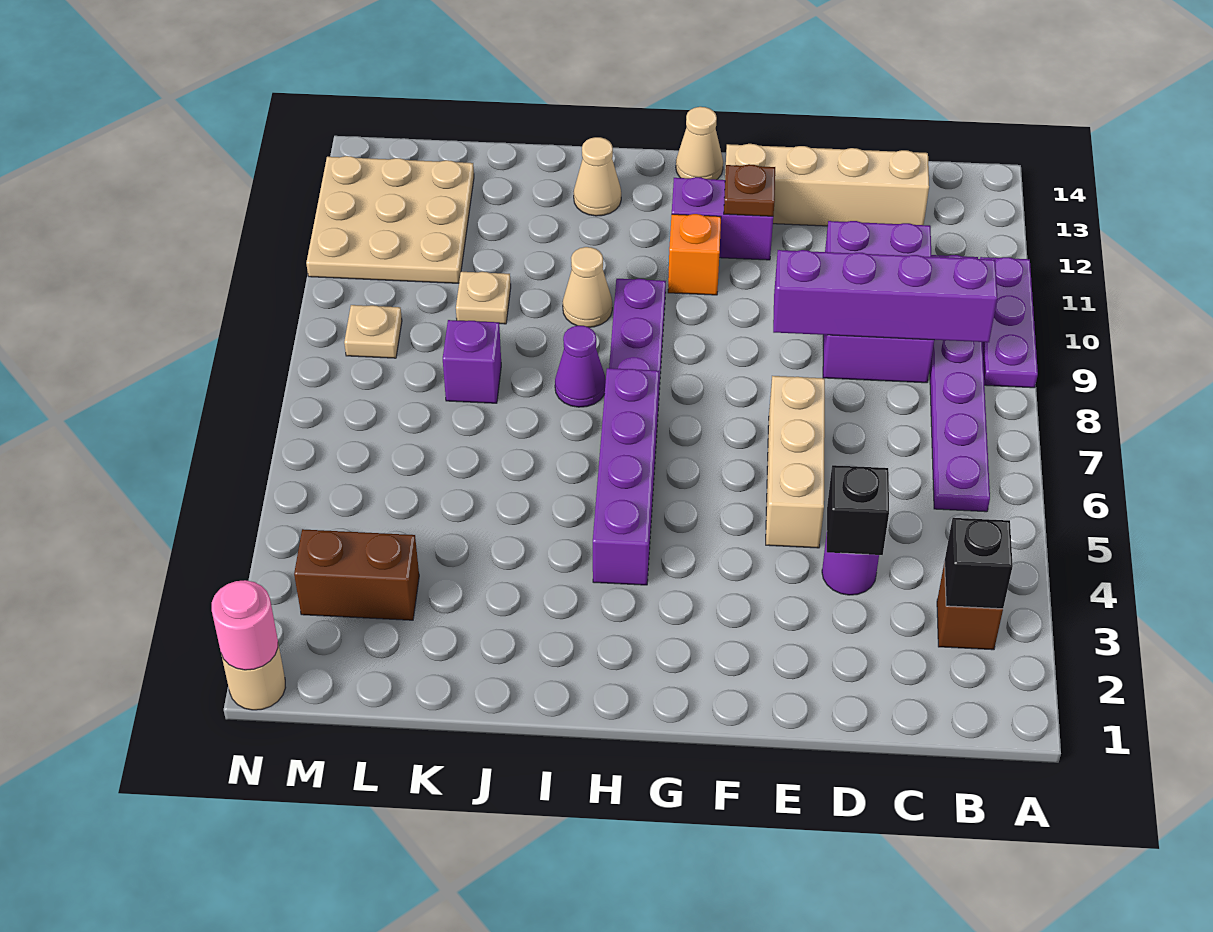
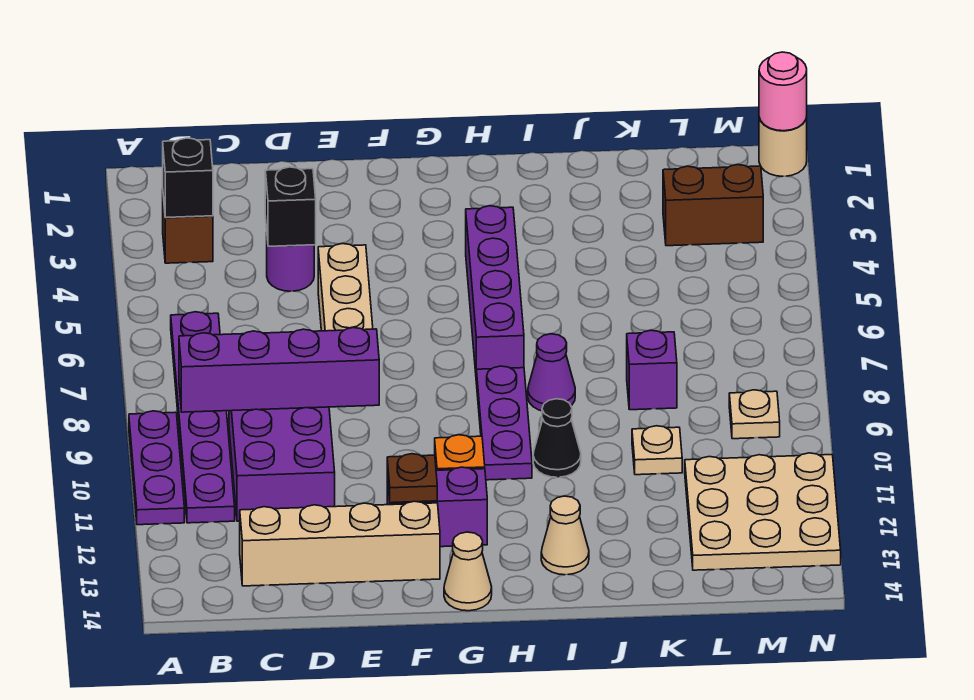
tan cone I10 level 1 -> black cone I10 level 1

